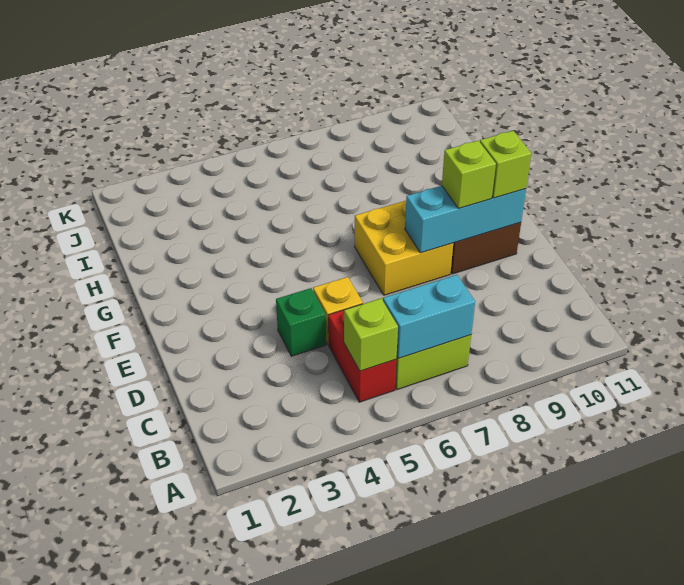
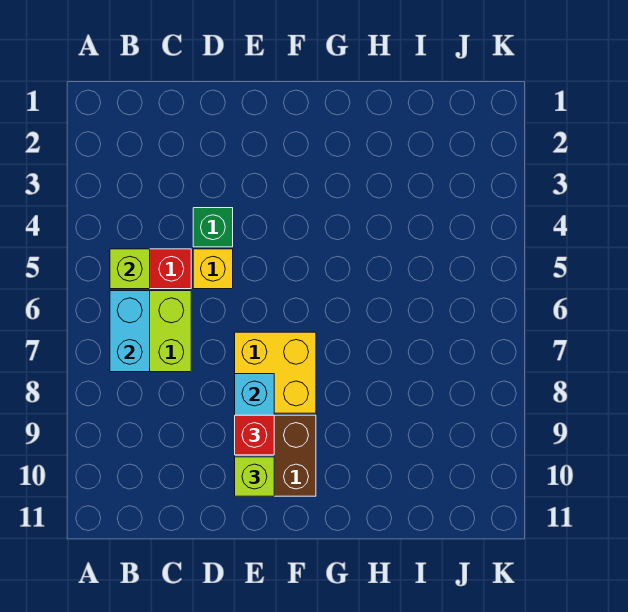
lime brick E9 level 3 -> red brick E9 level 3

